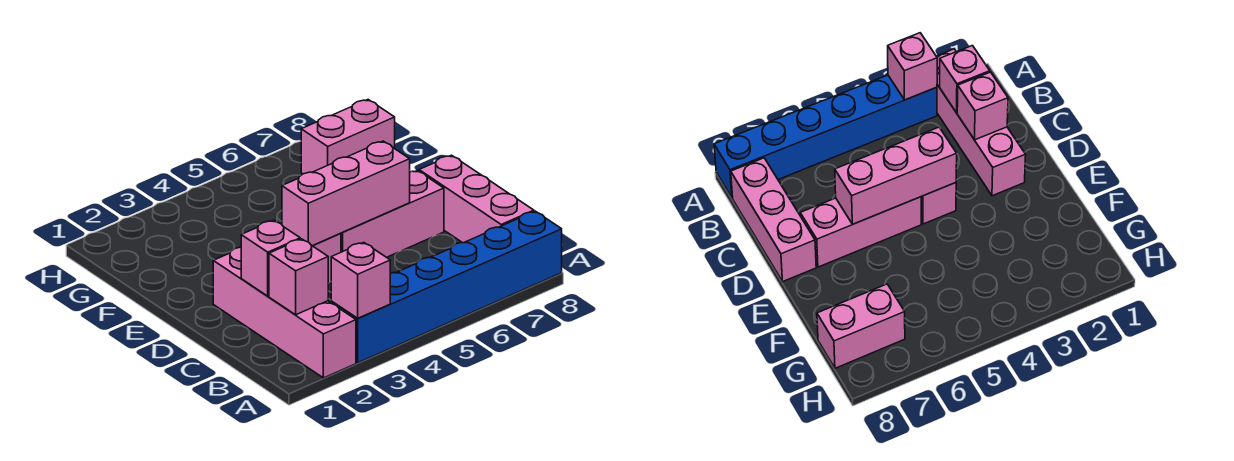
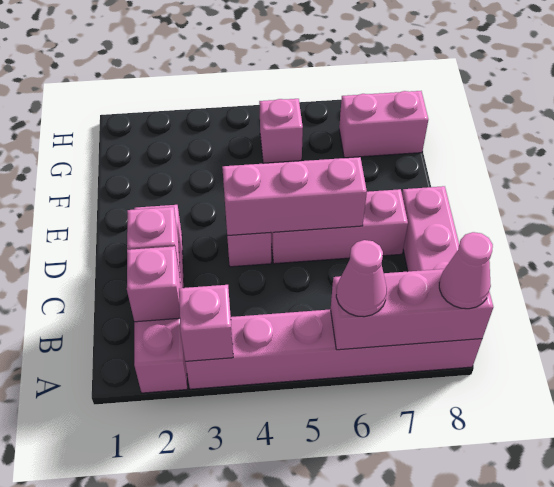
blue brick A3:A8 level 1 -> pink brick A3:A8 level 1
none -> pink brick A6:A8 level 2
none -> pink cone A6 level 3
none -> pink cone A8 level 3
none -> pink brick G5 level 1

